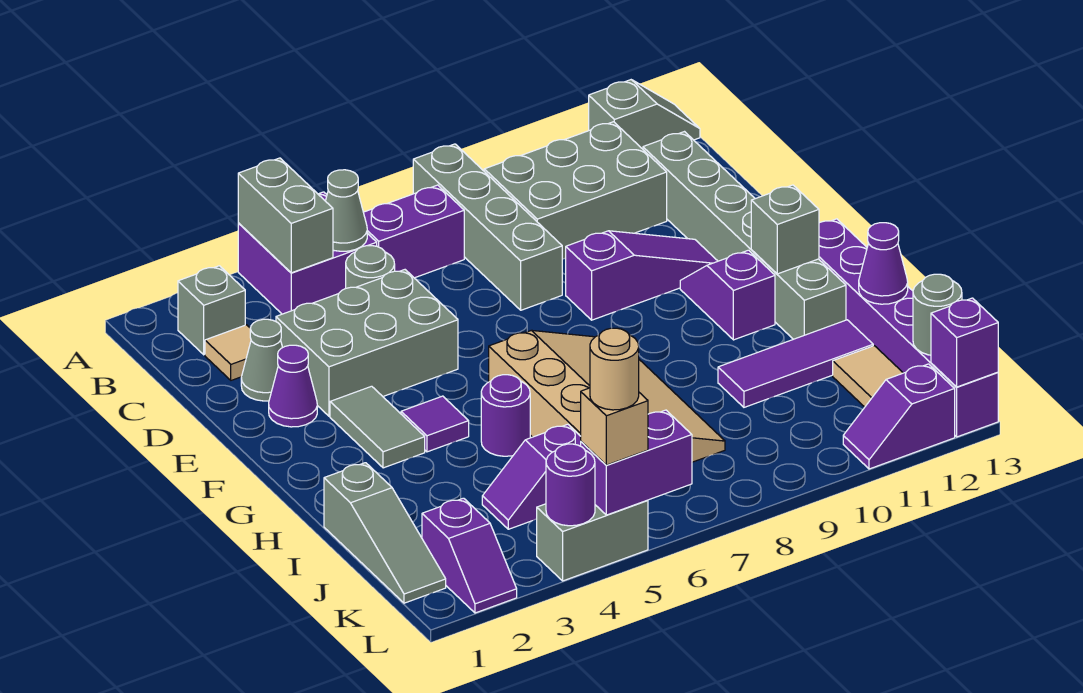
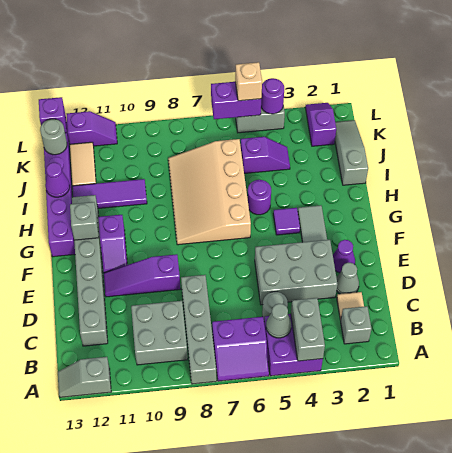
grey brick B9:C11 level 1 -> grey brick B9:C10 level 1
tan round brick L5 level 4 -> none

